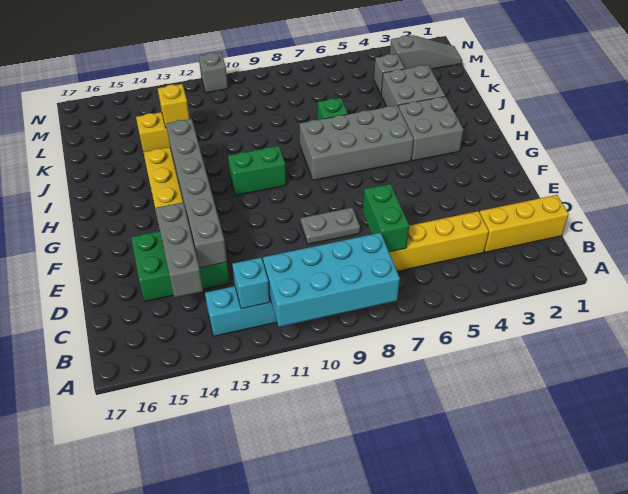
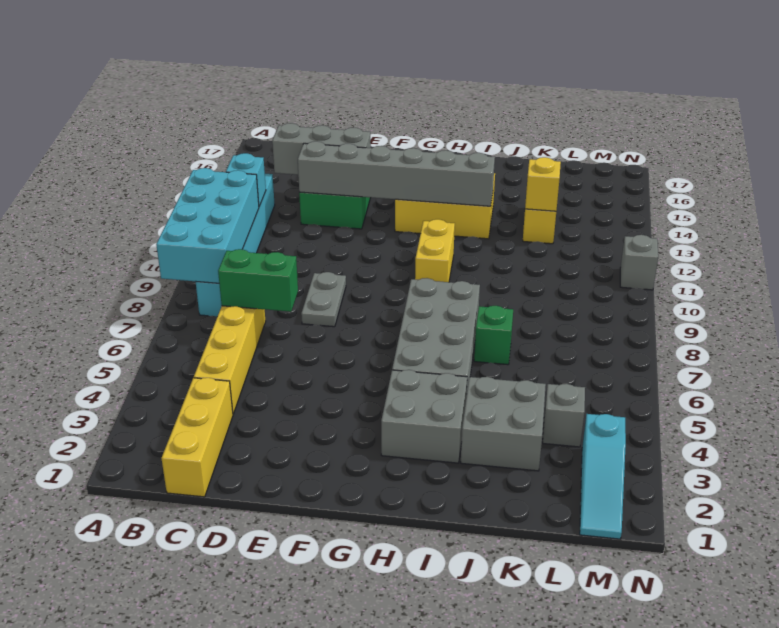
green brick H10:H11 level 1 -> yellow brick H10:H11 level 1
grey slope M1:M3 level 1 top 3 -> cyan slope M1:M3 level 1 top 3

